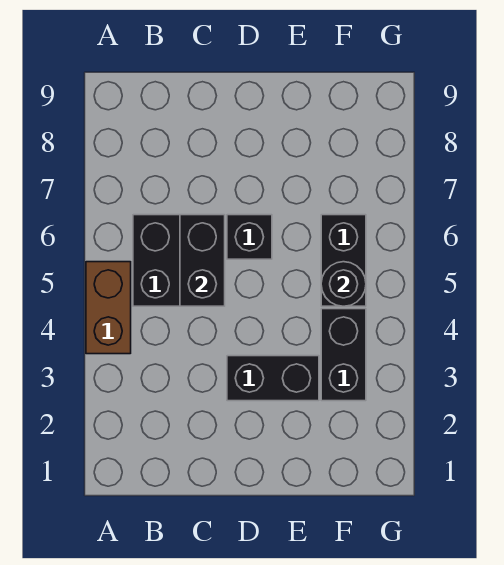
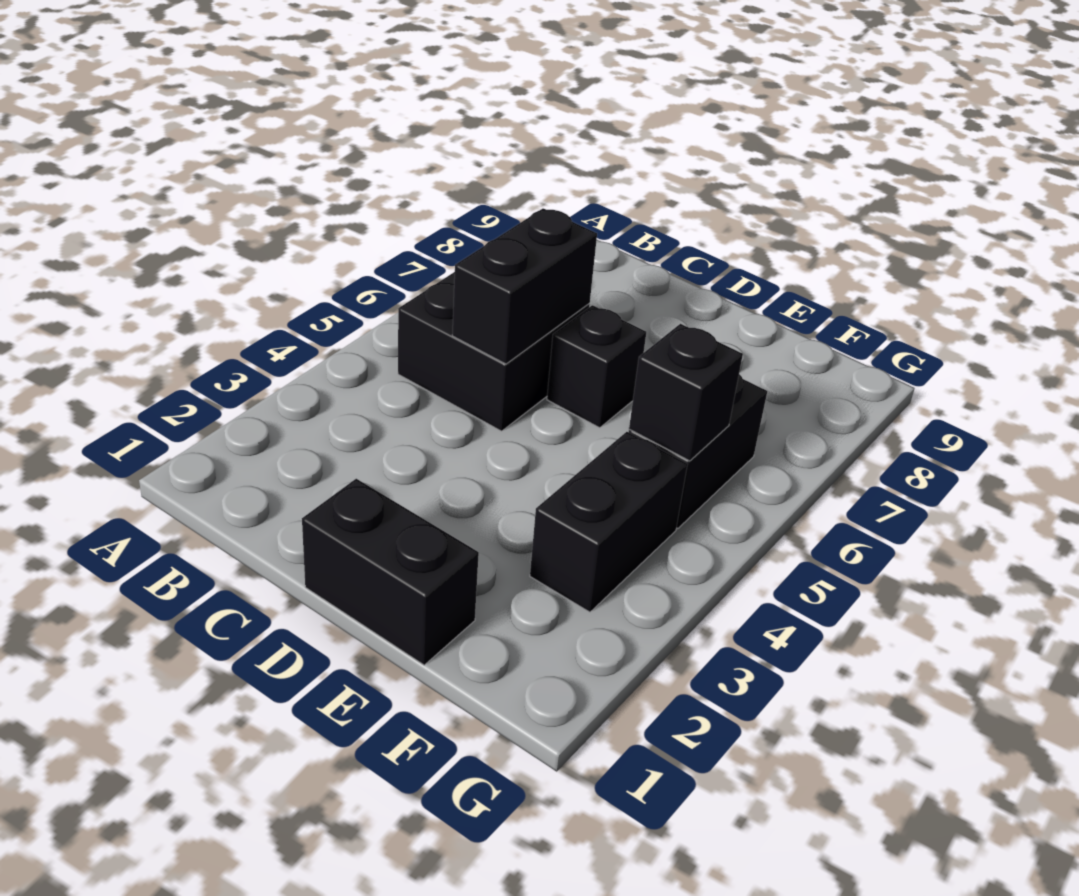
brown brick A4:A5 level 1 -> none
black brick D3:E3 level 1 -> black brick D1:E1 level 1
black round brick F5 level 2 -> black brick F5 level 2

